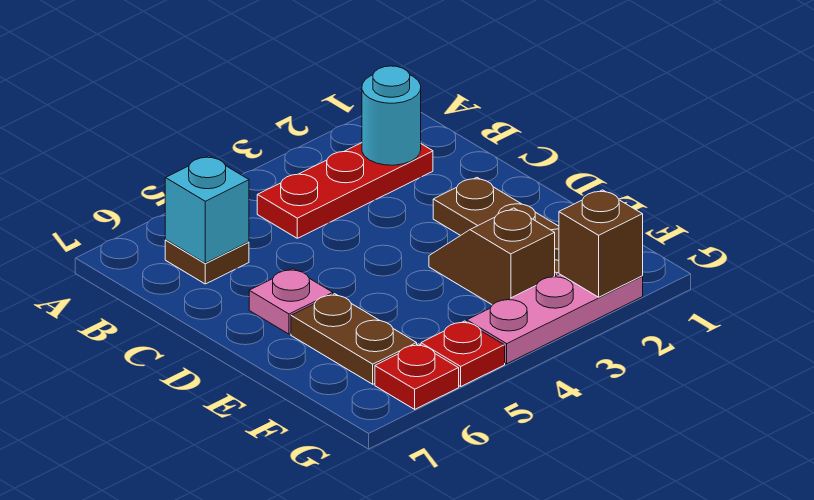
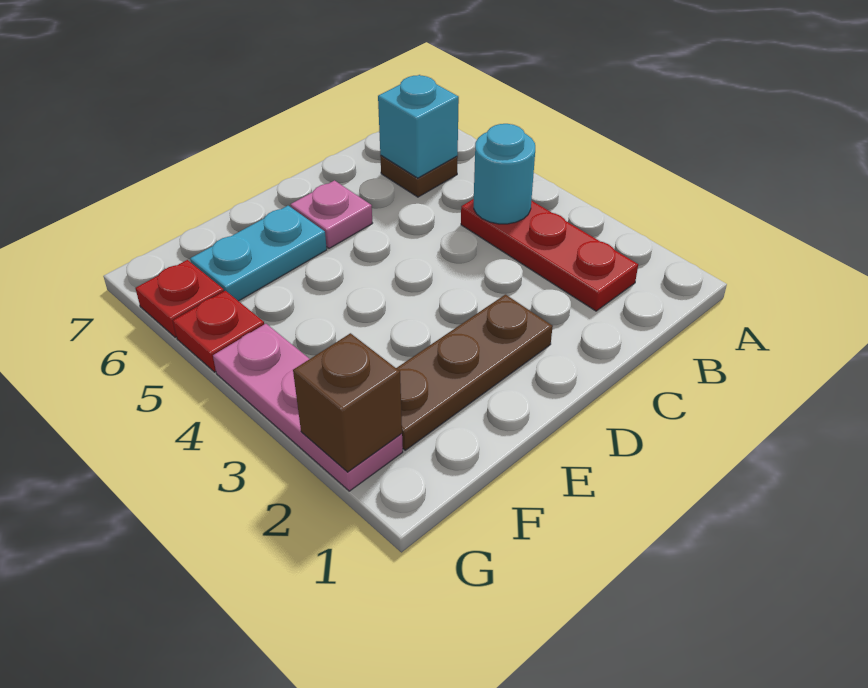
cyan round brick B2 level 2 -> cyan round brick B4 level 2
brown slope E3:F3 level 1 top F -> none
brown plate E6:F6 level 1 -> cyan plate E6:F6 level 1

